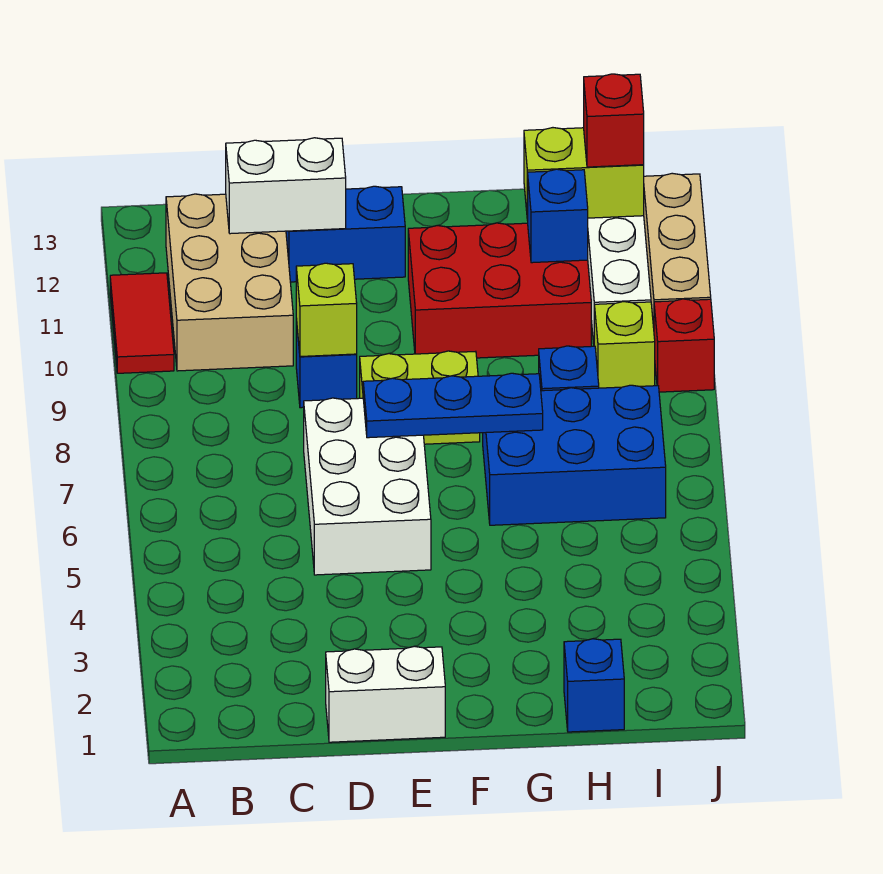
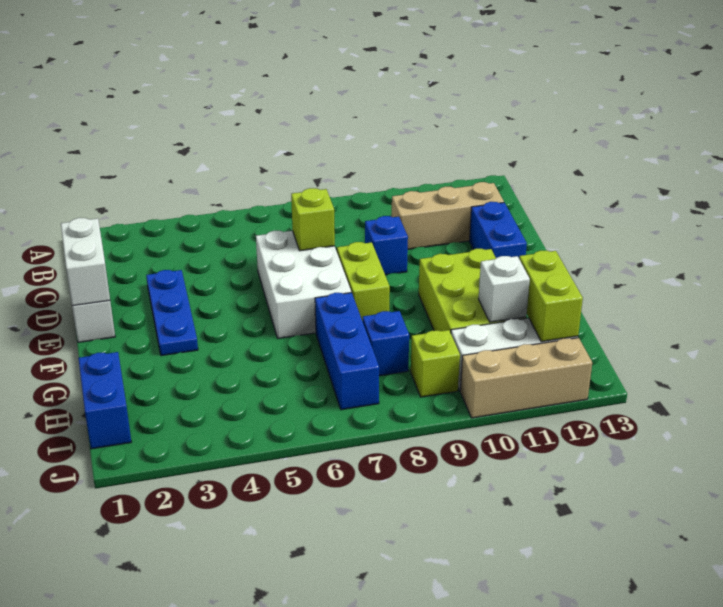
red tile A10:A11 level 1 -> none
tan brick B10:C12 level 1 -> tan brick C10:C12 level 1
white brick C12:D12 level 2 -> white brick D1:E1 level 2
white brick D5:E7 level 1 -> white brick D6:F7 level 1
lime brick D9 level 2 -> lime brick D7 level 2
blue plate E7:G7 level 2 -> blue plate D3:F3 level 1
red brick F10:H11 level 1 -> lime brick F10:H11 level 1
blue brick G6:I7 level 1 -> blue brick G7:I7 level 1
blue brick H1 level 1 -> blue brick H1:I1 level 1
blue brick H11 level 2 -> white brick H11 level 2
red brick I12 level 3 -> none
red brick J9 level 1 -> none

